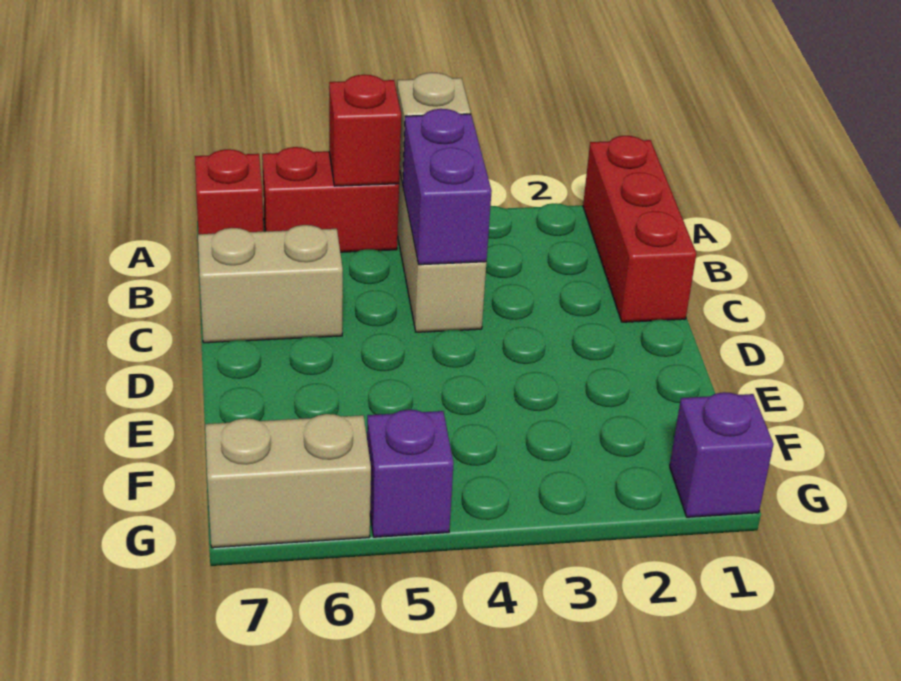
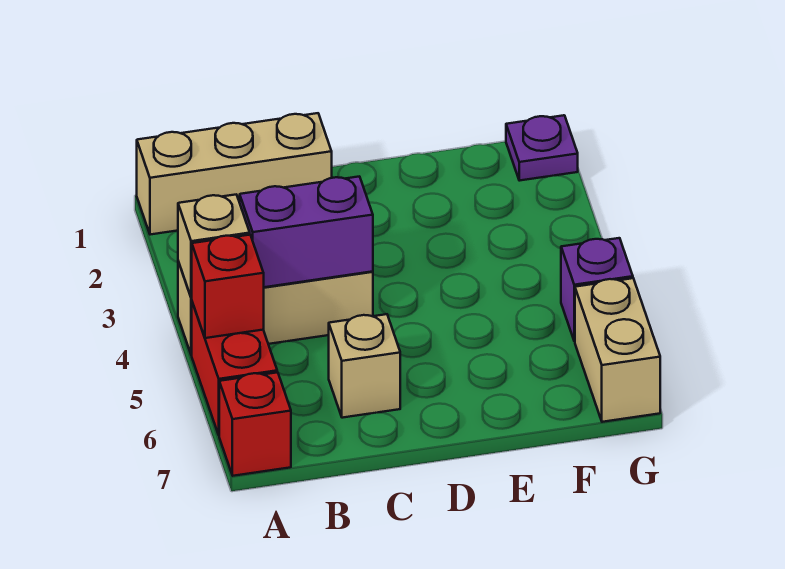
red brick A1:C1 level 1 -> tan brick A1:C1 level 1
tan brick C6:C7 level 1 -> tan brick C6 level 1
purple brick G1 level 1 -> purple plate G1 level 1

